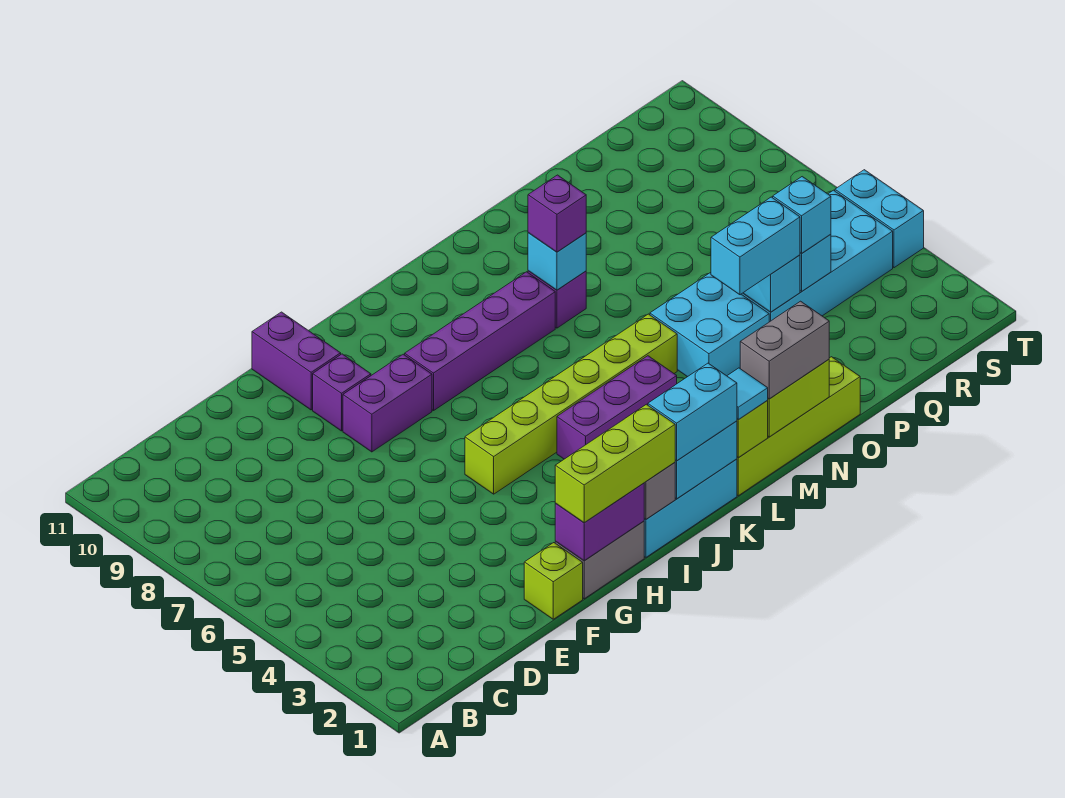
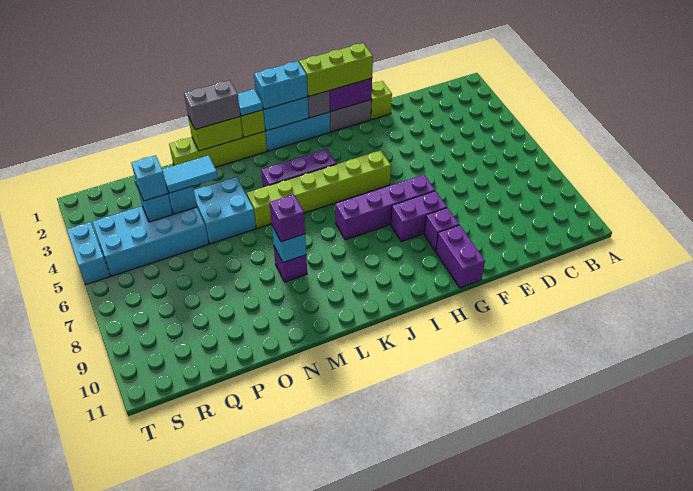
purple brick I8:L8 level 1 -> purple brick G7:J7 level 1
cyan brick O4:P4 level 3 -> cyan tile O4:P4 level 3

